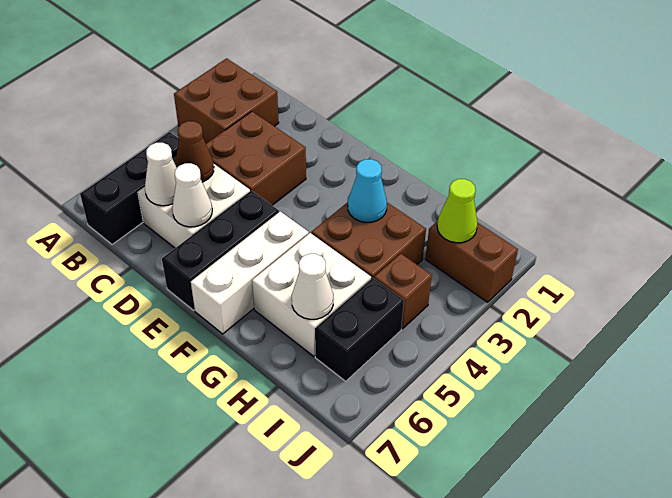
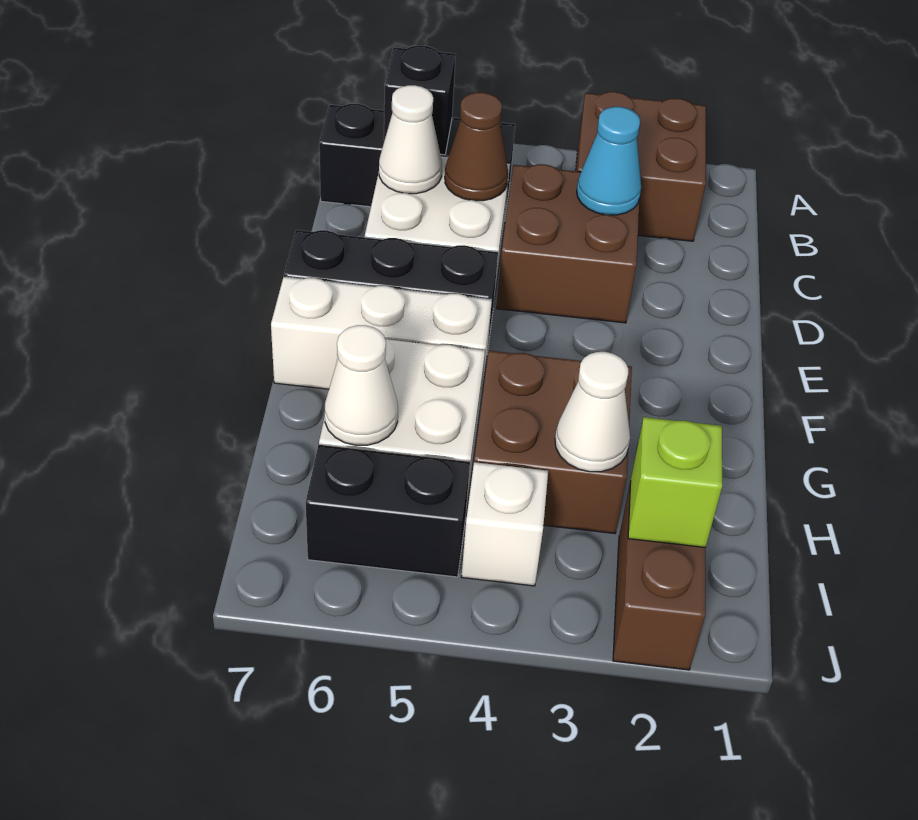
none -> black brick B6 level 2
white cone D6 level 2 -> white cone H3 level 2
cyan cone G3 level 2 -> cyan cone C3 level 2
lime cone I2 level 2 -> lime brick I2 level 2
brown brick I4 level 1 -> white brick I4 level 1

